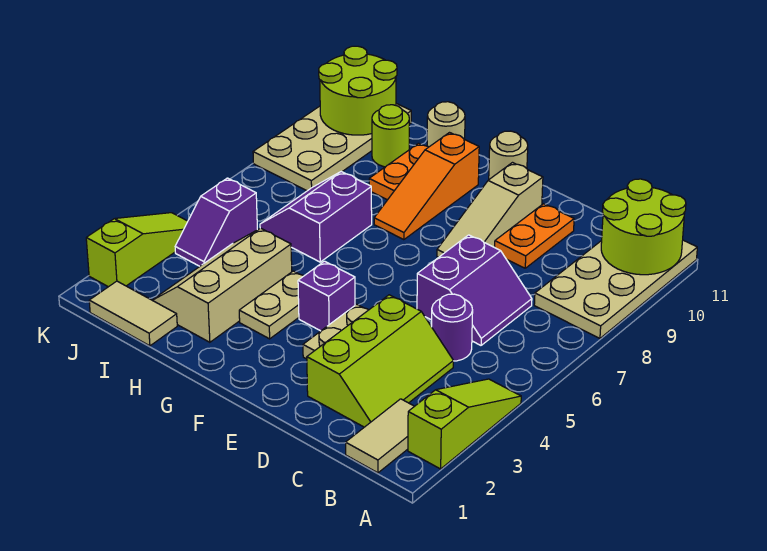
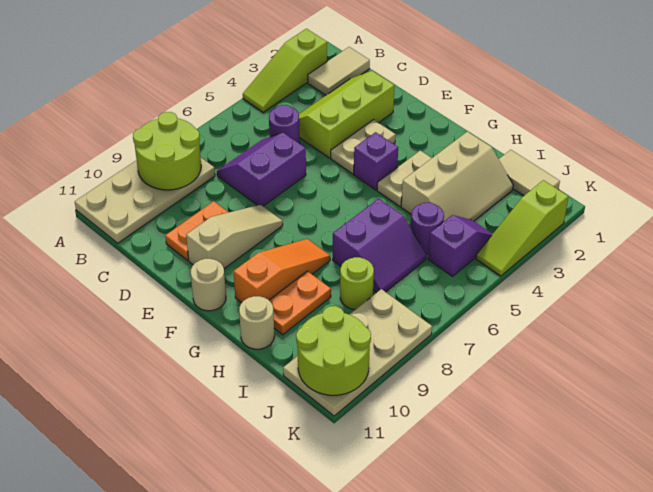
lime round brick A10:B11 level 2 -> lime round brick A8:B9 level 2
none -> purple round brick I5 level 1
lime round brick I10 level 1 -> lime round brick I8 level 1

